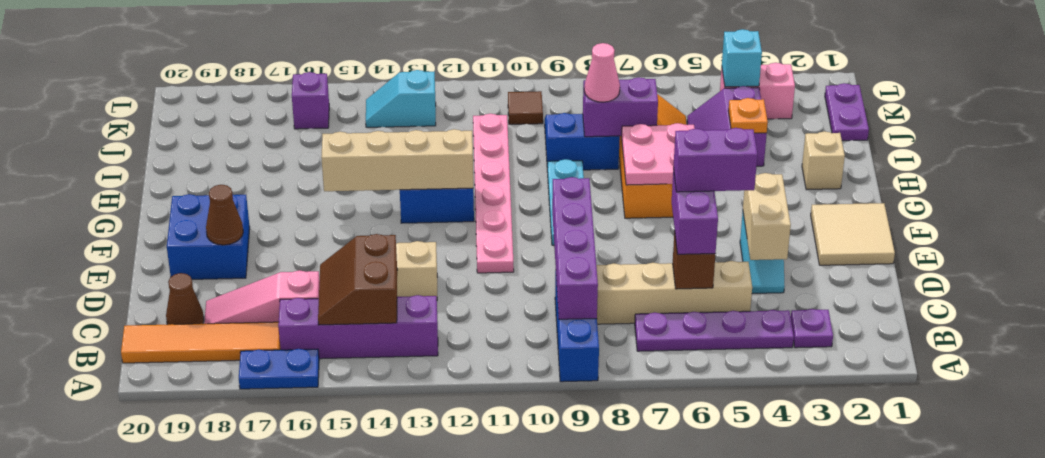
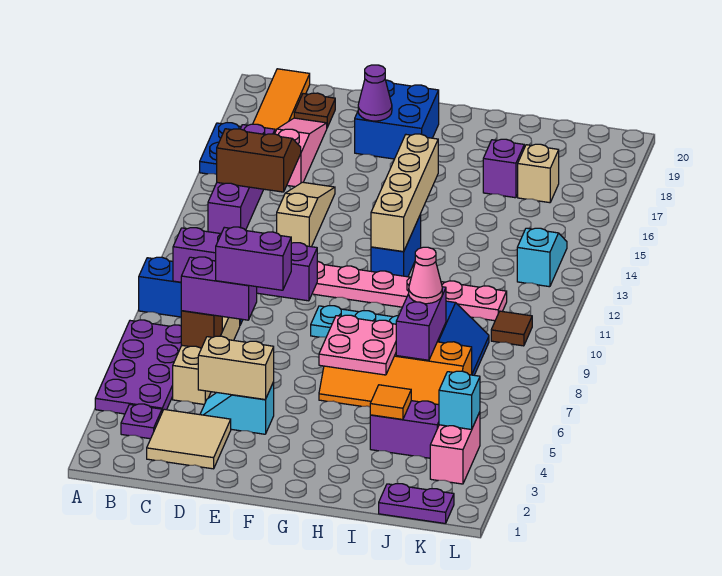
purple plate B4:B7 level 1 -> purple plate A4:B7 level 1
brown cone C19 level 1 -> brown plate C19 level 1
purple brick D5:D6 level 4 -> purple brick D6:E6 level 4
tan tile E1:F2 level 1 -> tan tile C2:D3 level 1
brown cone E18 level 2 -> purple cone E18 level 2
tan brick H2 level 1 -> tan brick J17 level 1
orange plate I4 level 2 -> orange tile I4 level 2
purple brick K16 level 1 -> purple brick I17 level 1

